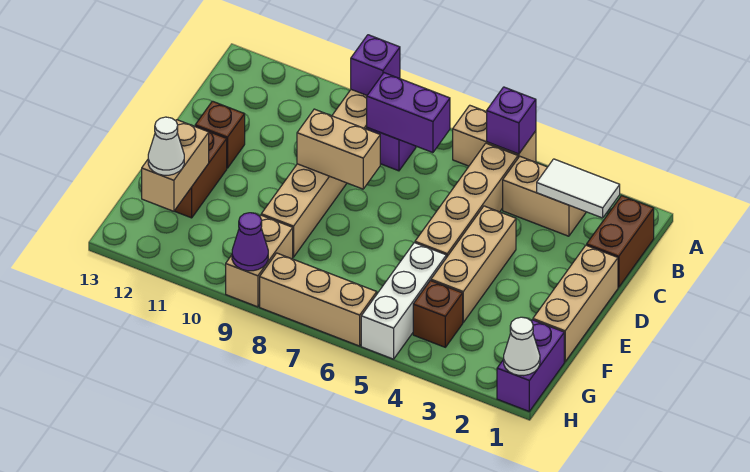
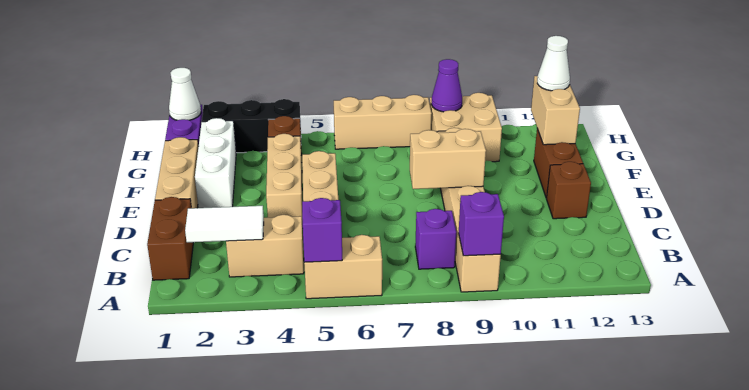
purple brick B7:B8 level 2 -> none
white brick F5:H5 level 1 -> white brick E2:G2 level 1
tan brick G9:H9 level 1 -> tan brick G9:H10 level 1
none -> black brick H2:H4 level 1

